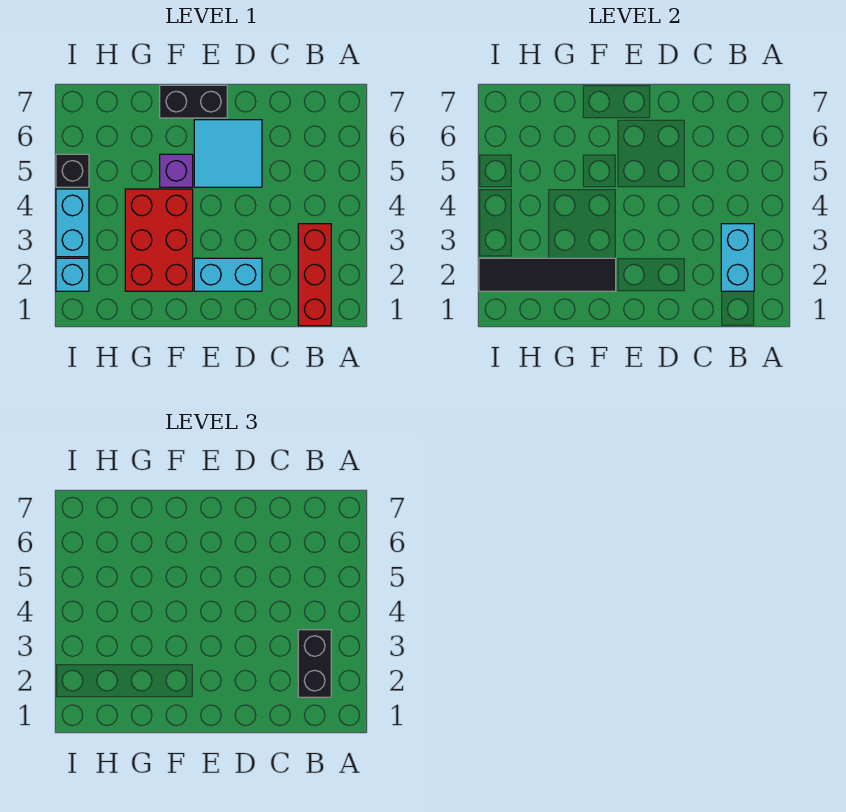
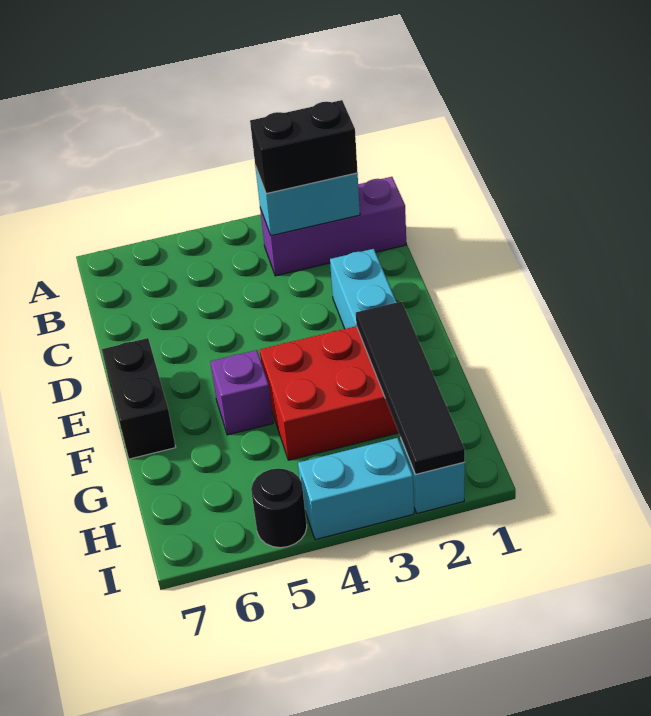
red brick B1:B3 level 1 -> purple brick B1:B3 level 1
cyan tile D5:E6 level 1 -> none
black brick I5 level 1 -> black round brick I5 level 1

